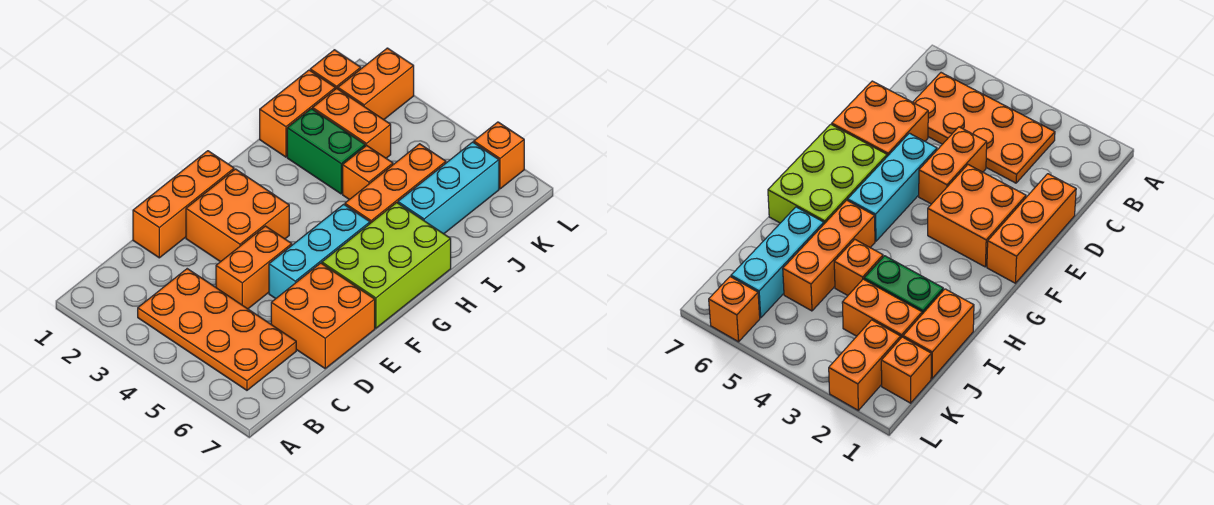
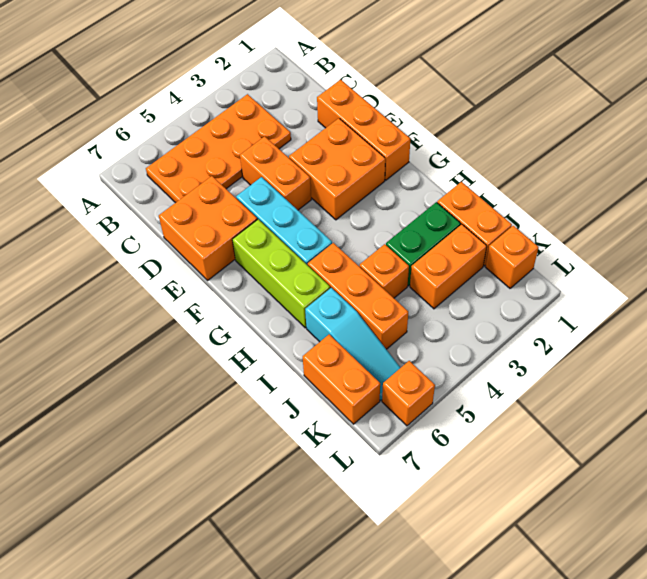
lime brick F6:H7 level 1 -> lime brick F6:H6 level 1
cyan brick I6:K6 level 1 -> cyan slope I6:K6 level 1 top I
orange brick K2:L2 level 1 -> orange brick J7:K7 level 1

